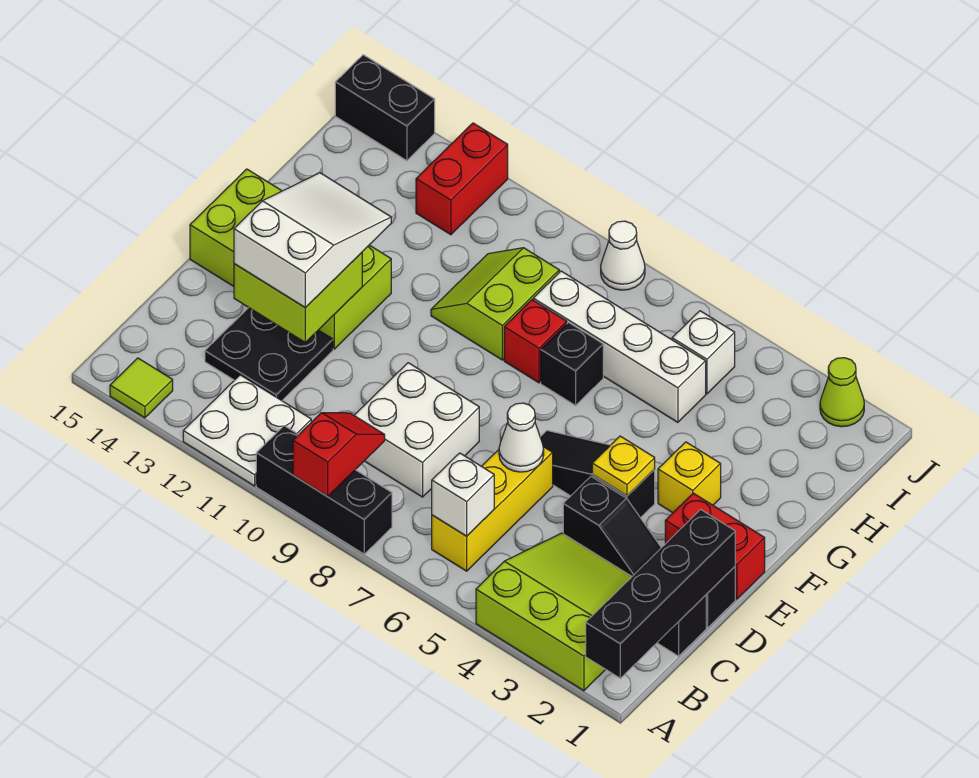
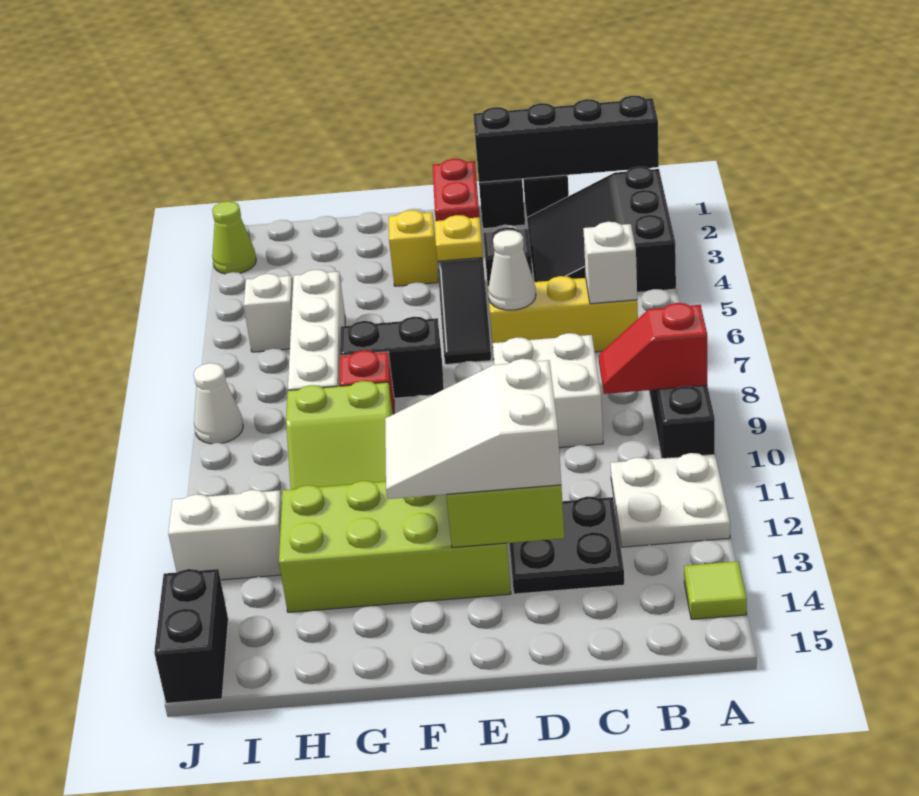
lime slope A2:C4 level 1 top A -> black slope A2:C4 level 1 top A
lime brick E12:F15 level 1 -> lime brick E12:H13 level 1
black brick G7 level 1 -> black brick F7:G7 level 1
red brick I12:J12 level 1 -> white brick I12:J12 level 1

